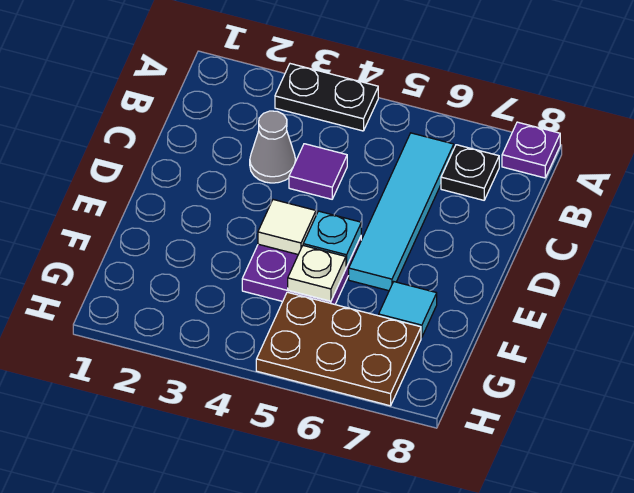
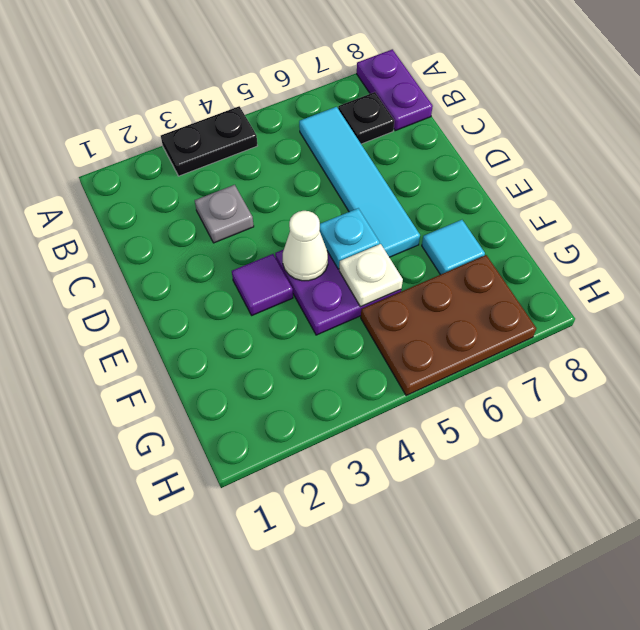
purple plate A8 level 1 -> purple plate A8:B8 level 1
grey cone C3 level 1 -> grey plate C3 level 1
purple tile C4 level 1 -> purple tile E3 level 1
white tile E4 level 2 -> white cone E4 level 2

